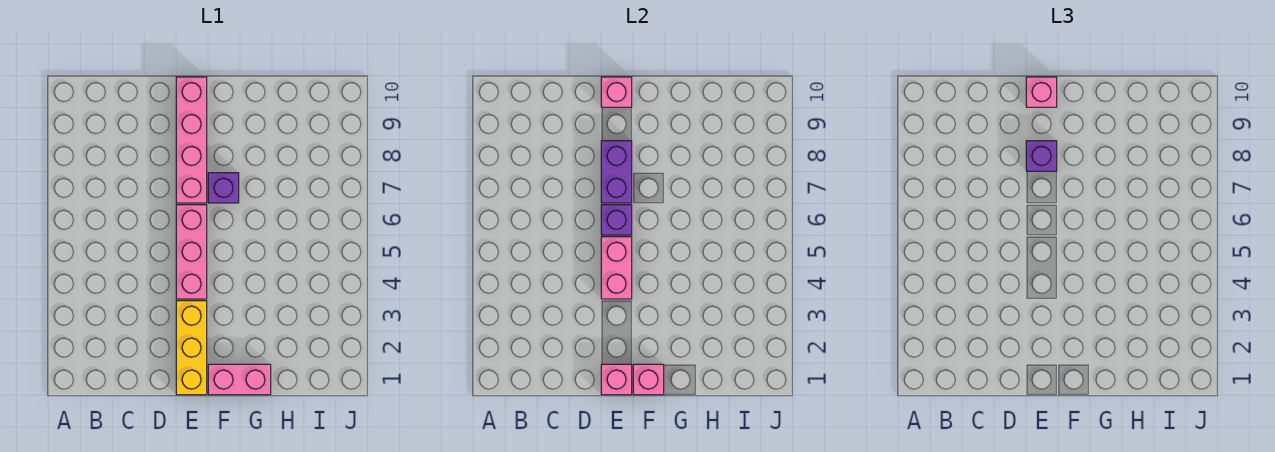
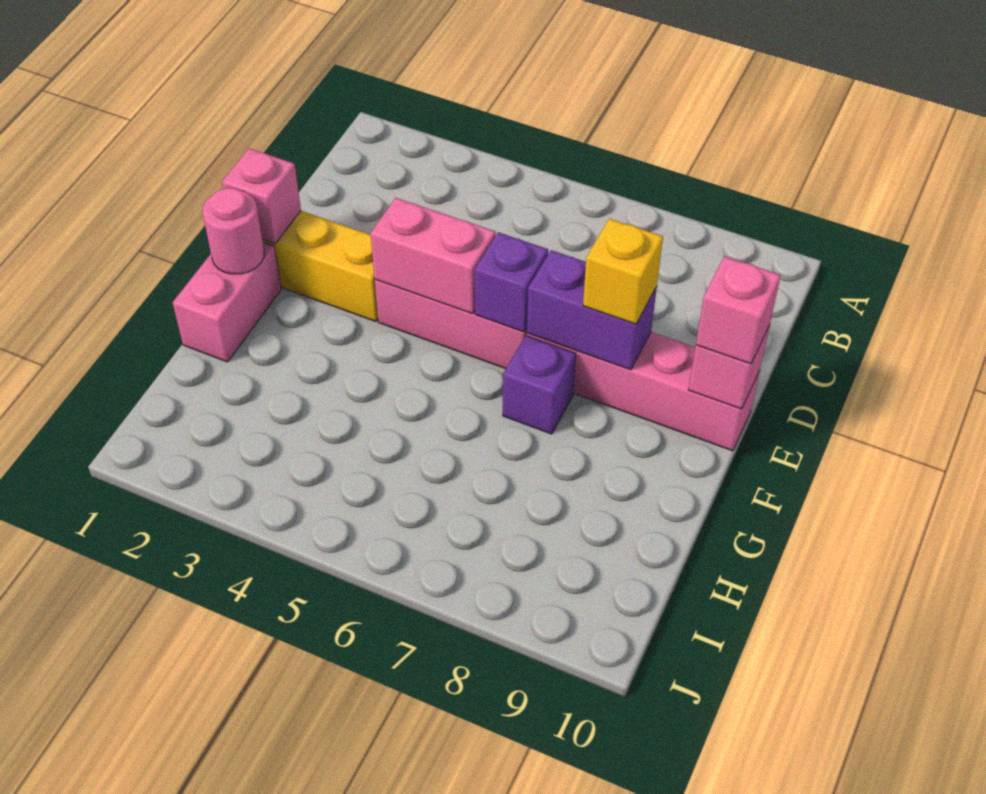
purple brick E8 level 3 -> yellow brick E8 level 3
pink brick F1 level 2 -> pink round brick F1 level 2

